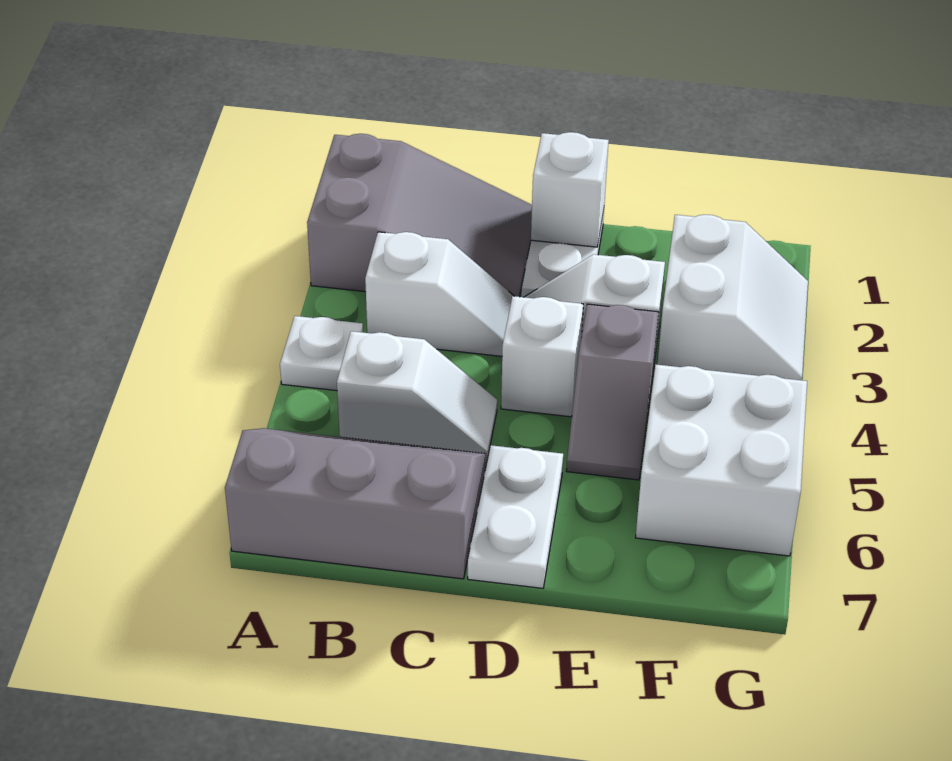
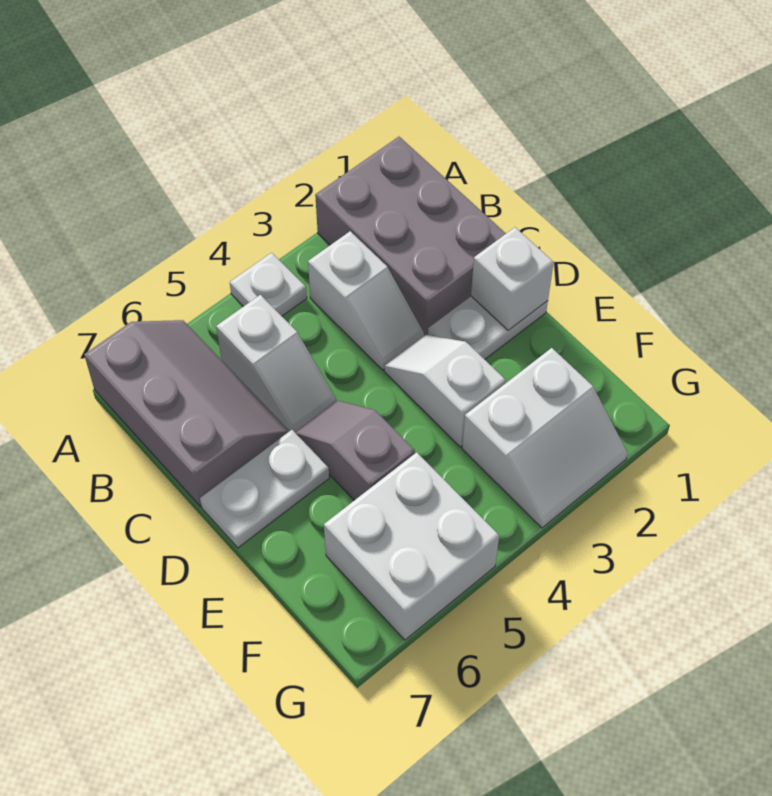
grey slope A1:C2 level 1 top A -> grey brick A1:C2 level 1
white brick D4 level 1 -> none
grey slope E4:E5 level 1 top 4 -> grey slope D5:E5 level 1 top E

